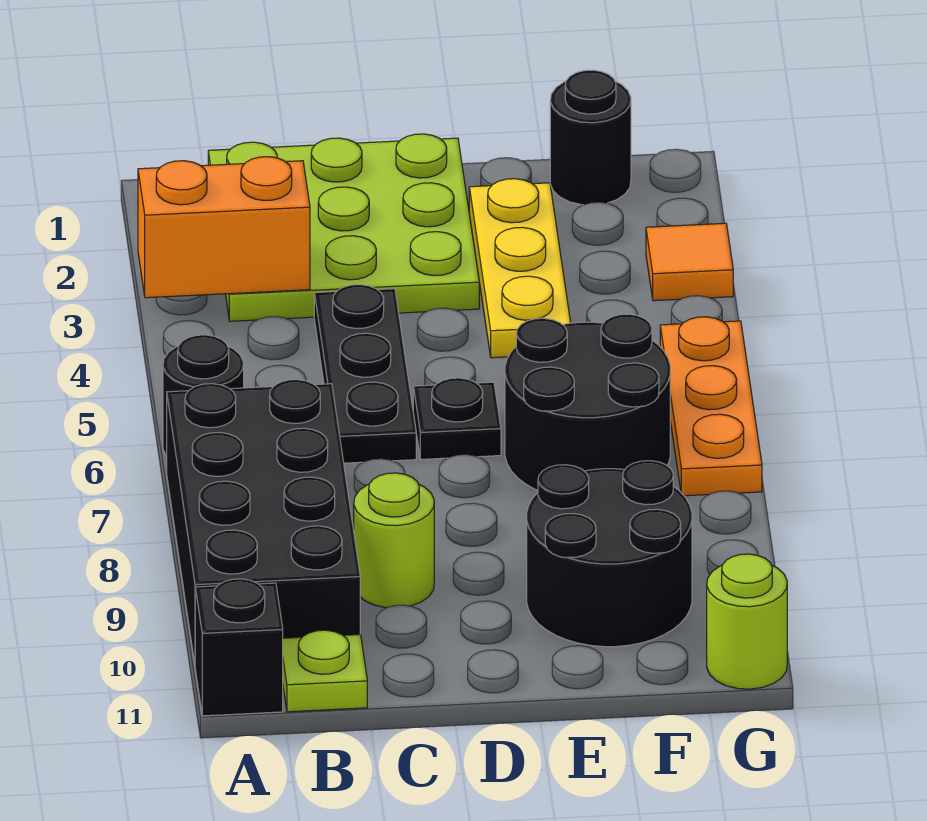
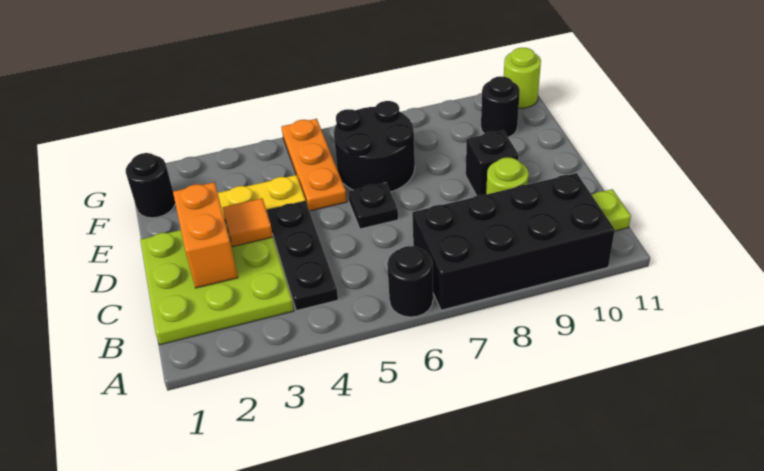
orange brick A3:B3 level 2 -> orange brick C2:D2 level 2
black brick A11 level 1 -> black brick D9 level 1
black plate C4:C6 level 1 -> black plate B4:D4 level 1
black round brick E9:F10 level 1 -> black round brick F10 level 1
orange tile G3 level 1 -> orange tile D3 level 2
orange plate G5:G7 level 1 -> orange plate E5:G5 level 1

